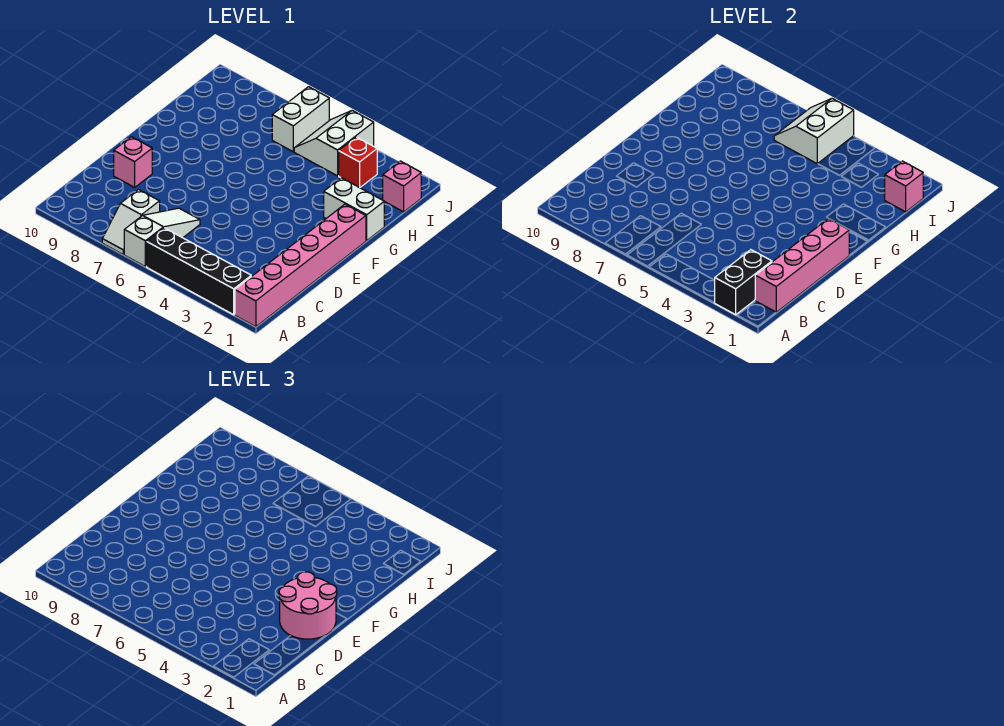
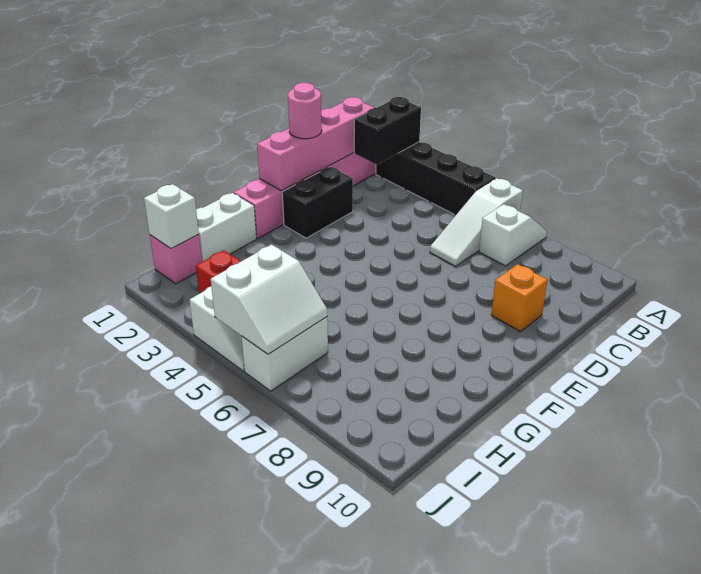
pink round brick D1:E2 level 3 -> pink round brick D1 level 3
none -> black brick D2:E2 level 1
pink brick D9 level 1 -> orange brick D9 level 1
white brick G1:G2 level 1 -> white brick G1:H1 level 1
pink brick I1 level 2 -> white brick I1 level 2

